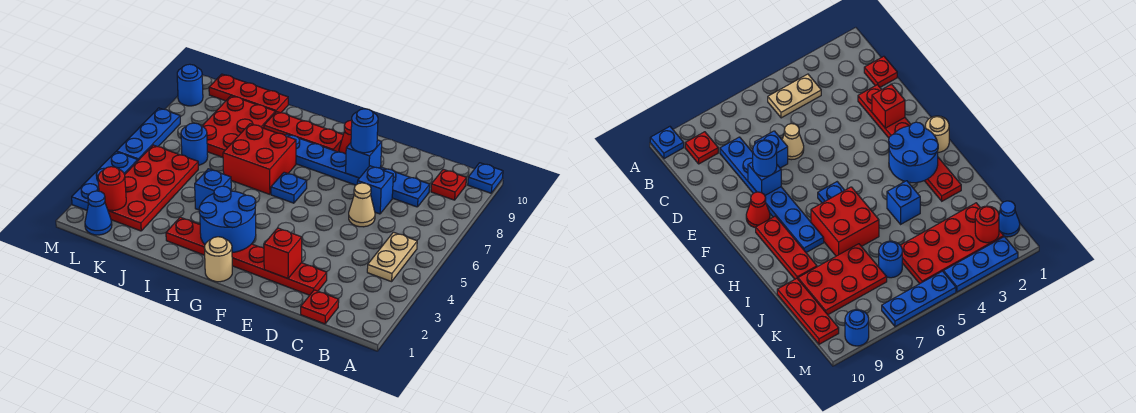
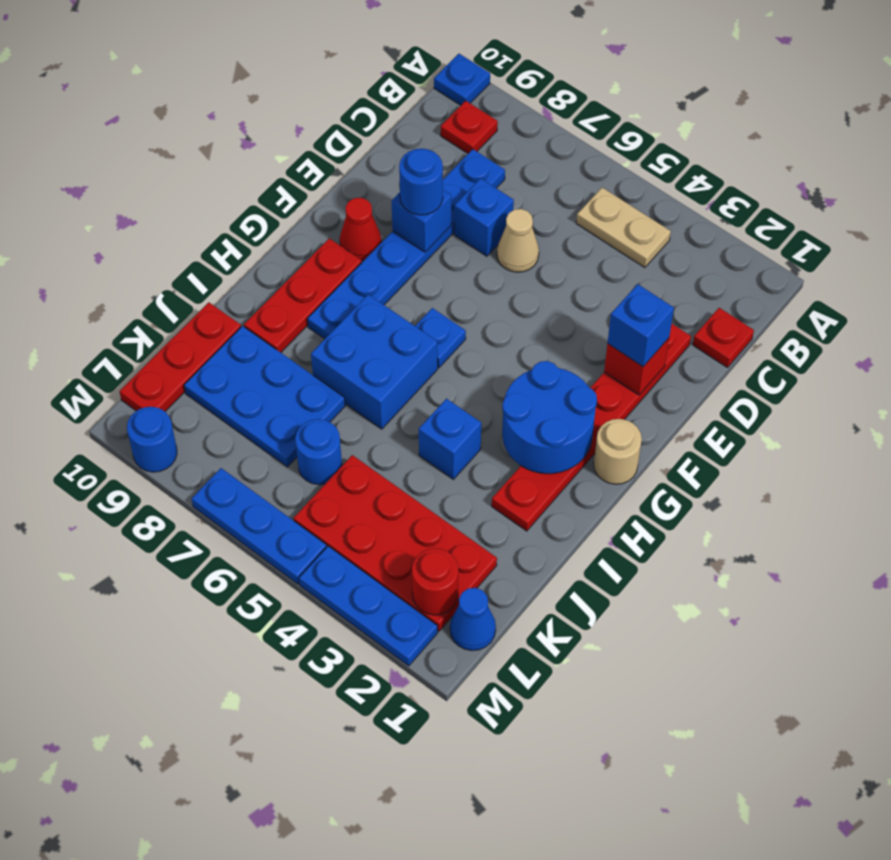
none -> blue brick E2 level 3
red brick H6:I7 level 1 -> blue brick H6:I7 level 1
red plate J7:K9 level 1 -> blue plate J7:K9 level 1

